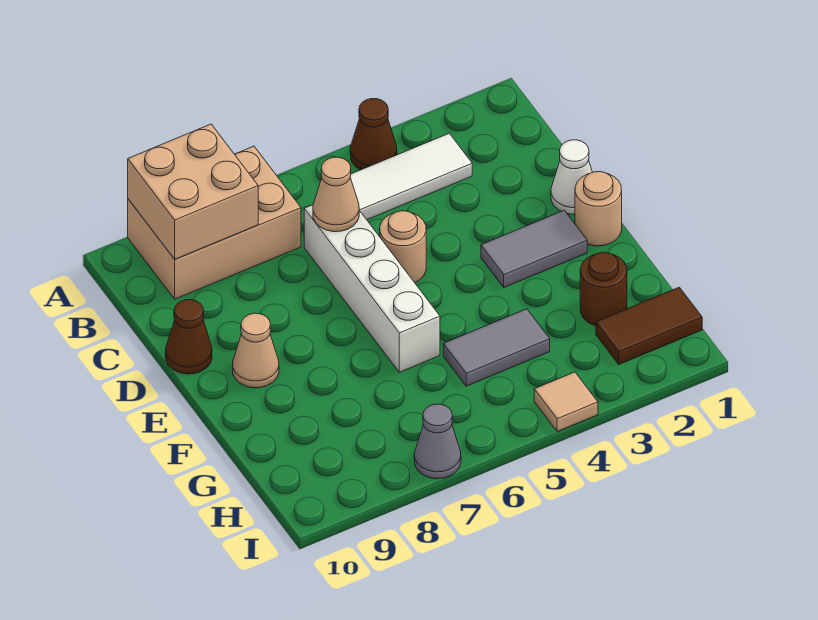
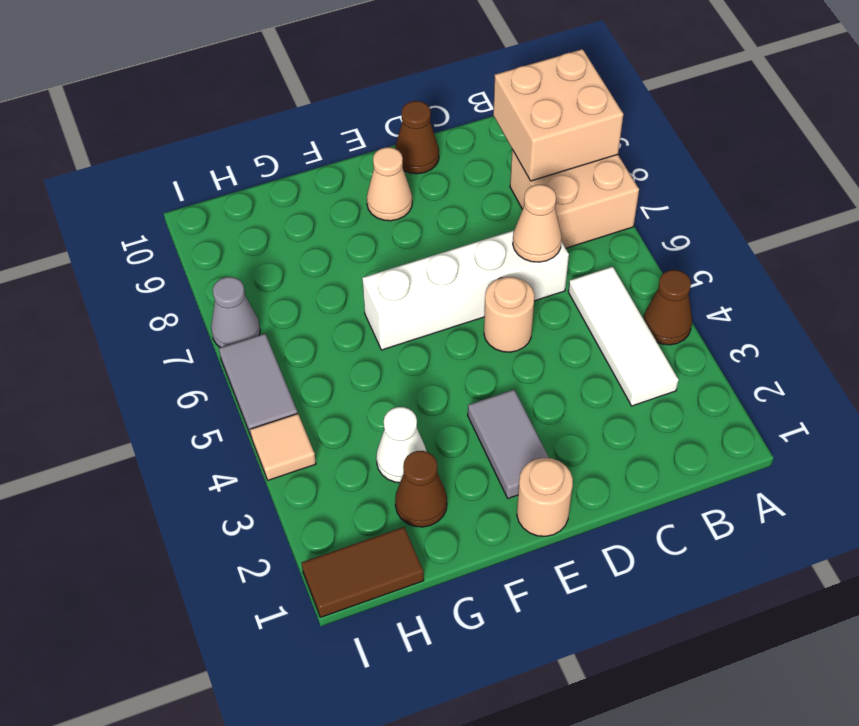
tan brick A7:B9 level 1 -> tan brick A7:B8 level 1
white cone D1 level 1 -> white cone G3 level 1
brown round brick G2 level 1 -> brown cone G2 level 1
grey tile G4:G5 level 1 -> grey tile I5:I6 level 1
brown tile H1:H2 level 1 -> brown tile H1:I1 level 1

